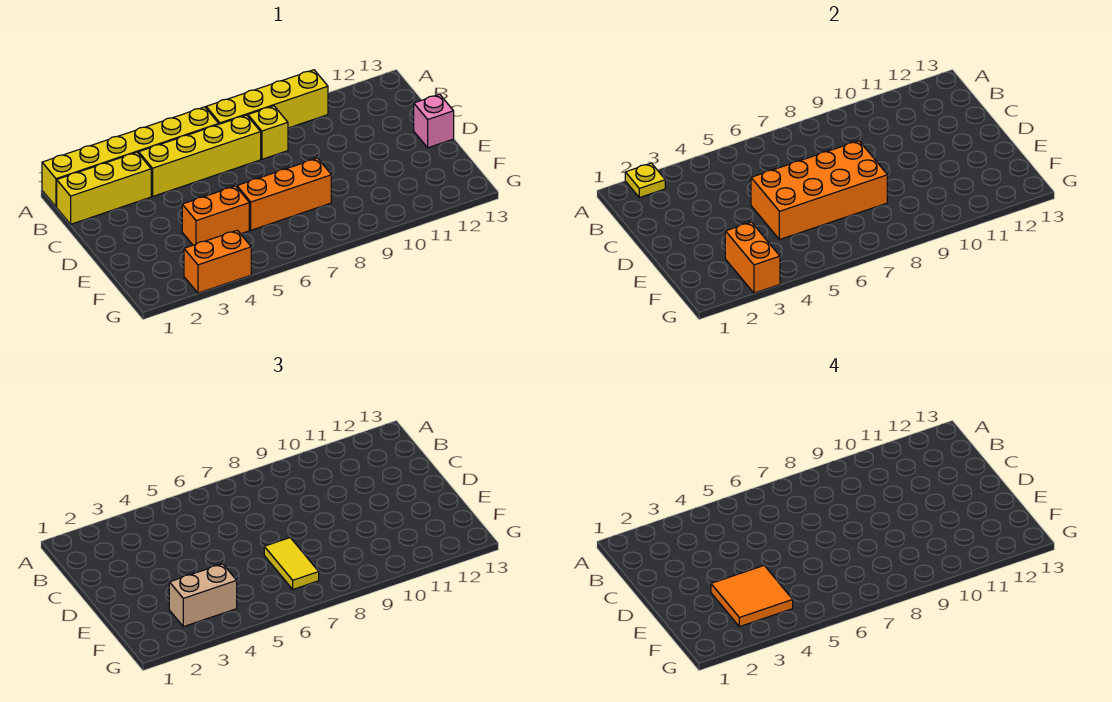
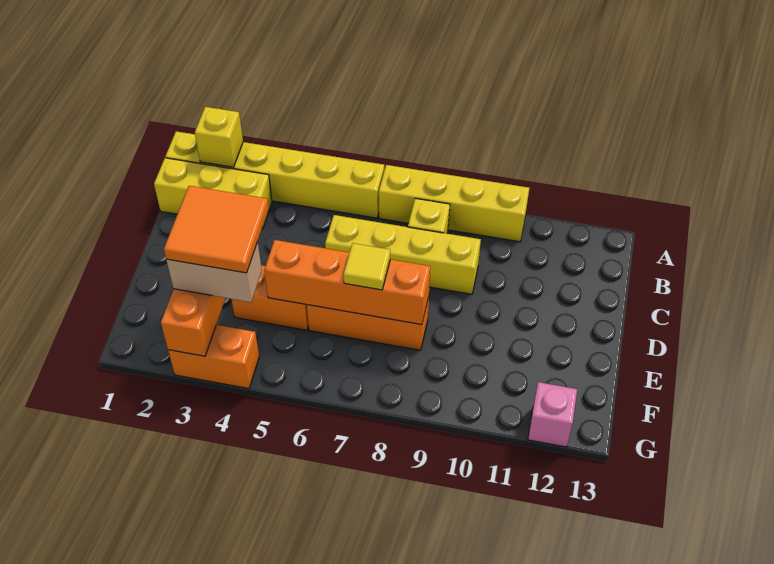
yellow plate A2 level 2 -> yellow brick A2 level 2
yellow brick B4:B7 level 1 -> yellow brick C6:C9 level 1
orange brick D5:E8 level 2 -> orange brick E5:E8 level 2
pink brick D13 level 1 -> pink brick G12 level 1
yellow tile E7:F7 level 3 -> yellow tile E7 level 3

